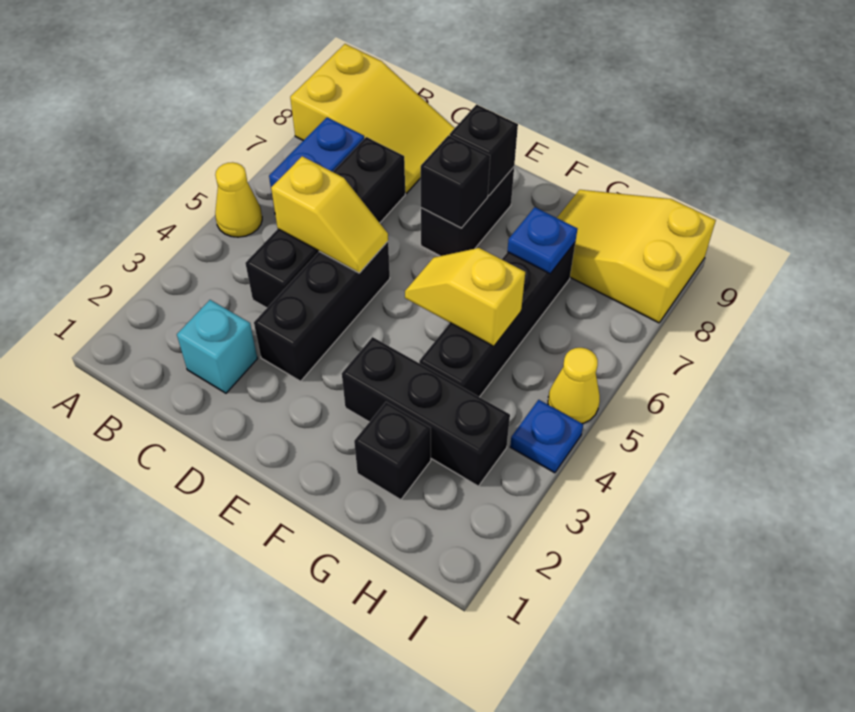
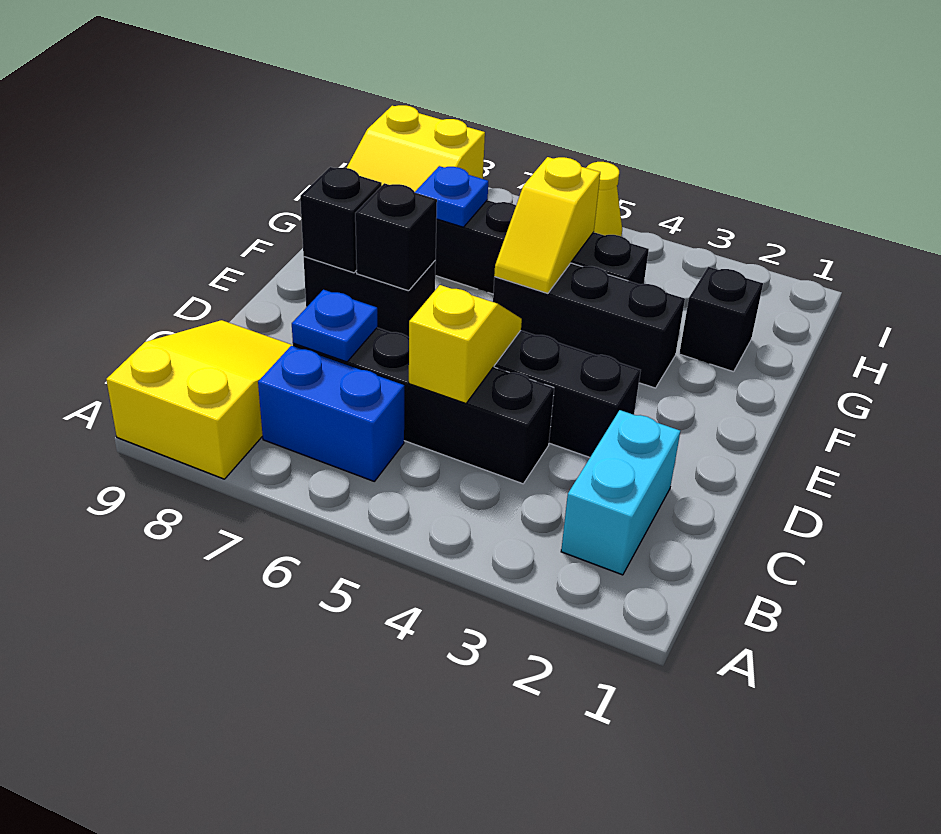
yellow cone A5 level 1 -> none
cyan brick C2 level 1 -> cyan brick B2:C2 level 1
black brick F3:H3 level 1 -> black brick F3:F5 level 1
blue plate I4 level 1 -> blue plate C7 level 2

